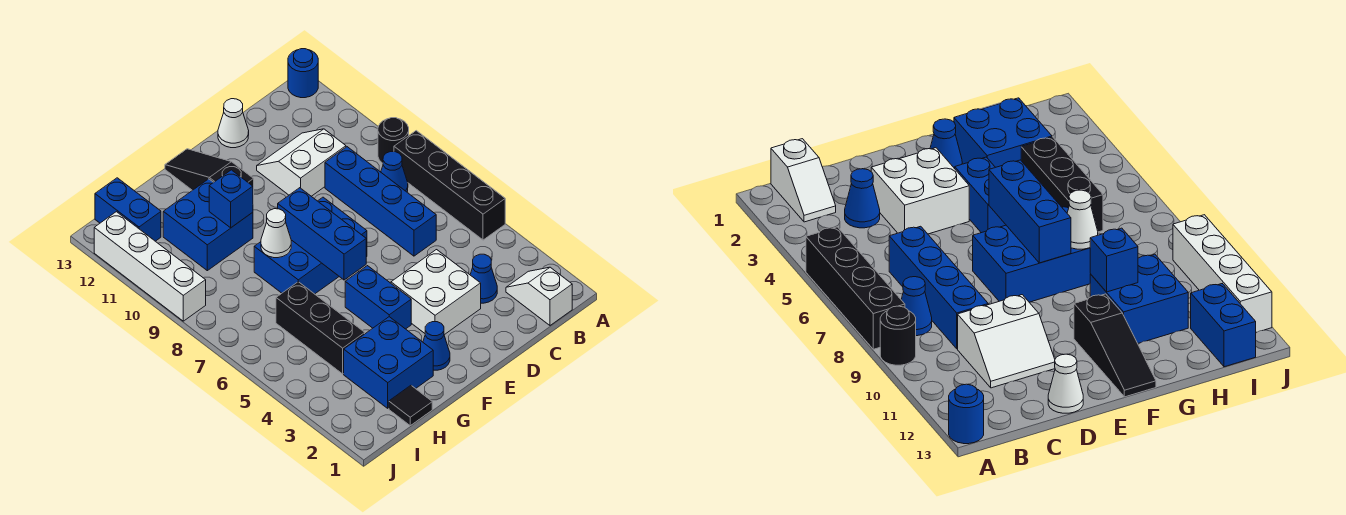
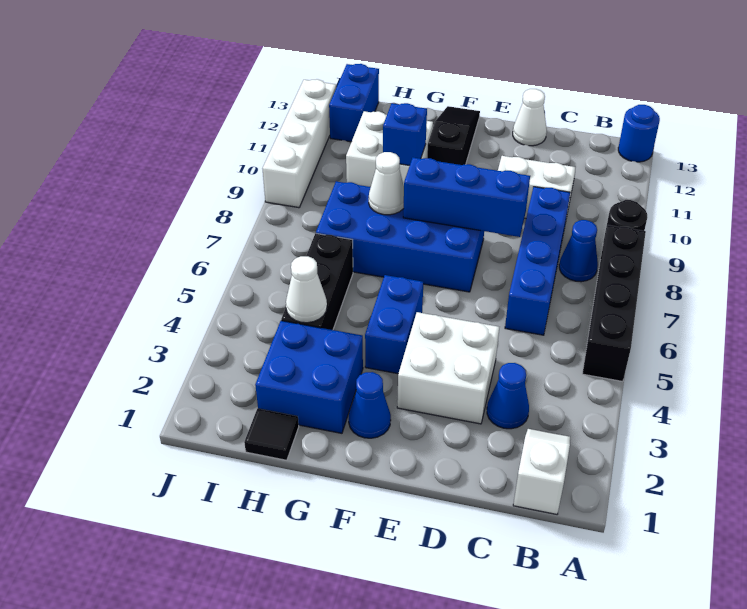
blue brick E7:G8 level 1 -> blue brick E7:H8 level 1
blue brick F6:F8 level 2 -> blue brick D8:F8 level 2
blue brick G10:H11 level 1 -> white brick G10:H11 level 1
none -> white cone H4 level 2

